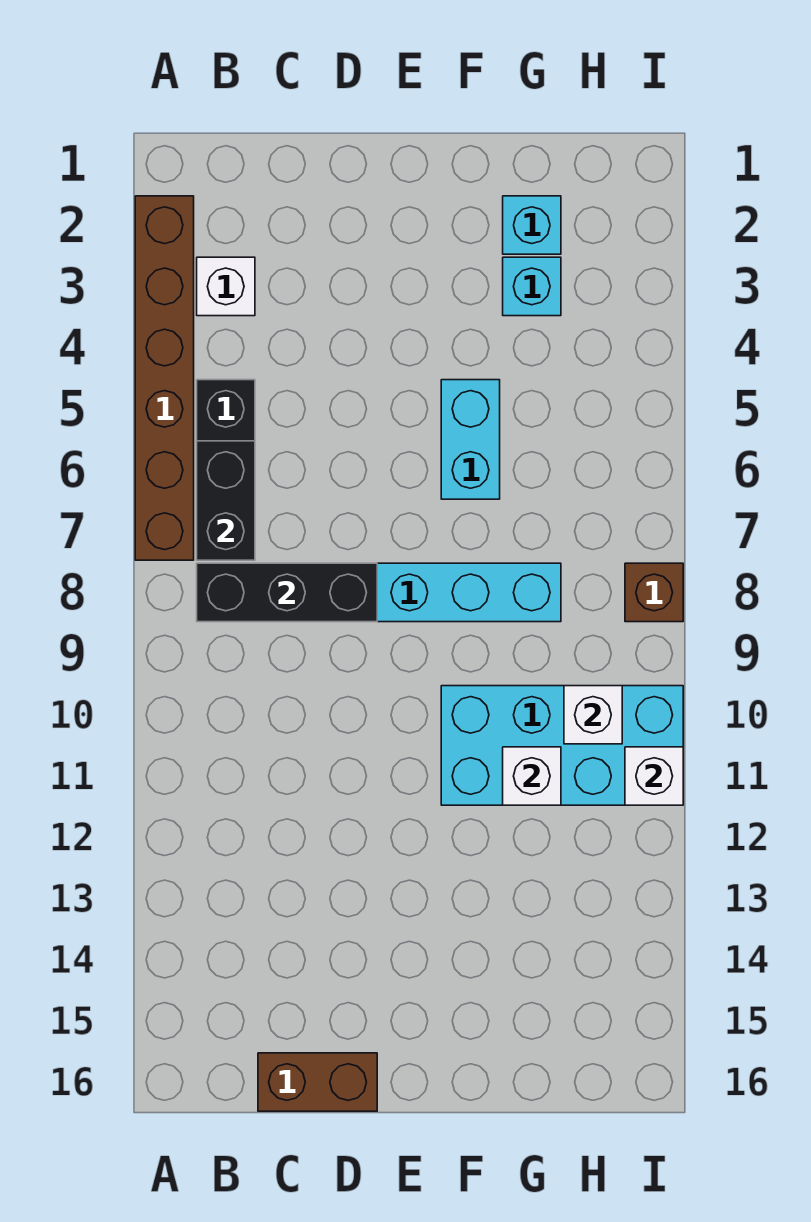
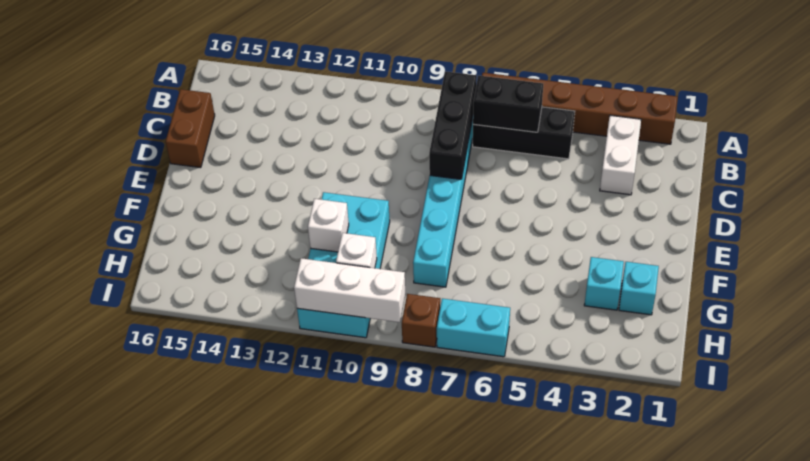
white brick B3 level 1 -> white brick B3:C3 level 1
cyan brick F5:F6 level 1 -> cyan brick I6:I7 level 1
white brick I11 level 2 -> white brick I9:I11 level 2

